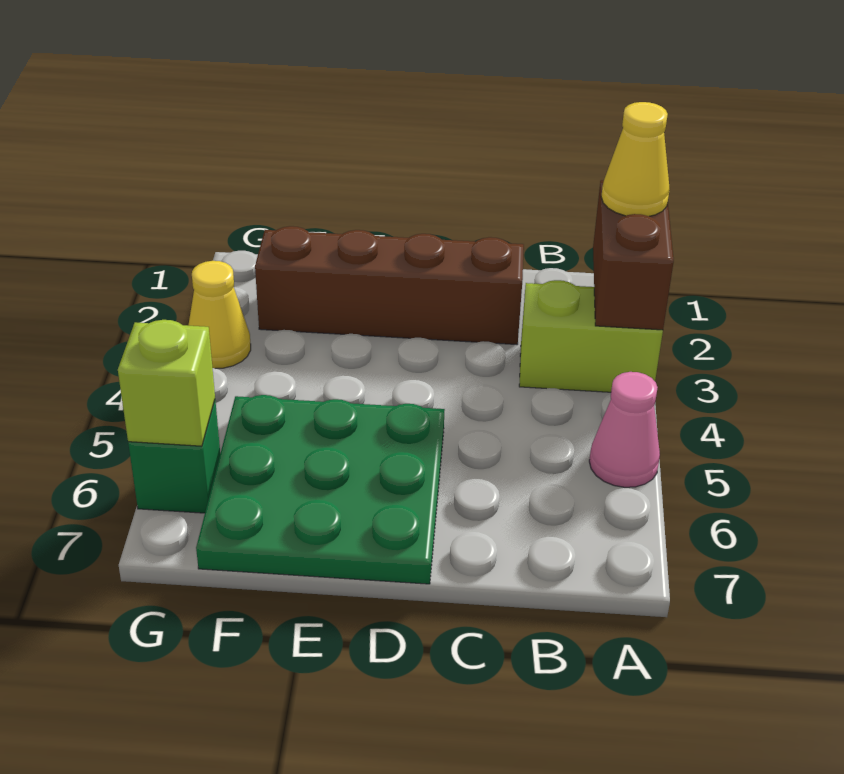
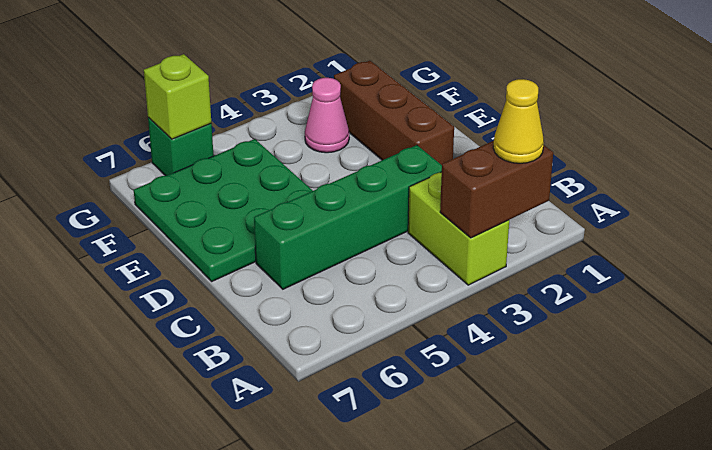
pink cone A5 level 1 -> pink cone F3 level 1
brown brick C2:F2 level 1 -> brown brick D2:F2 level 1
none -> green brick C3:C6 level 1
yellow cone G3 level 1 -> none

